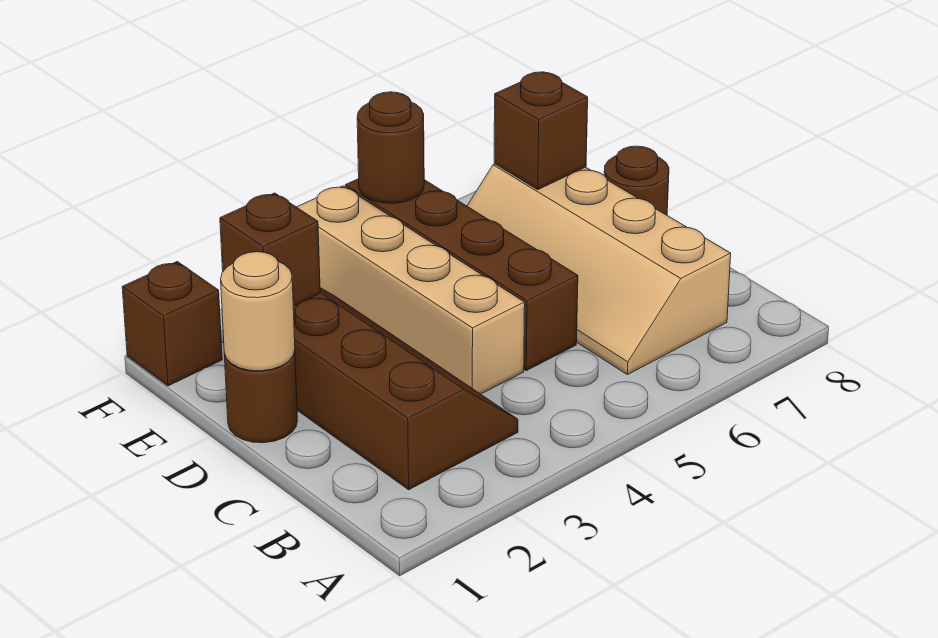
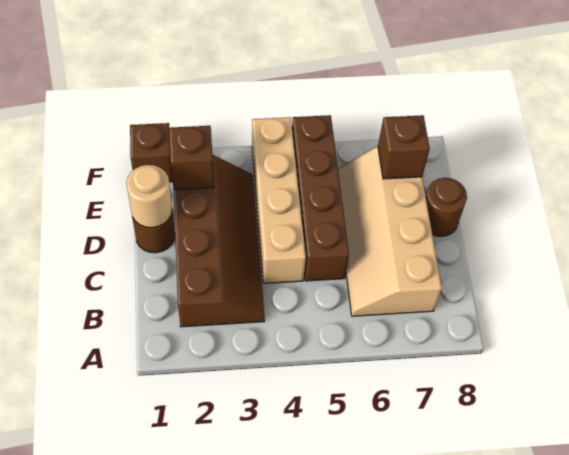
brown round brick F5 level 2 -> none

